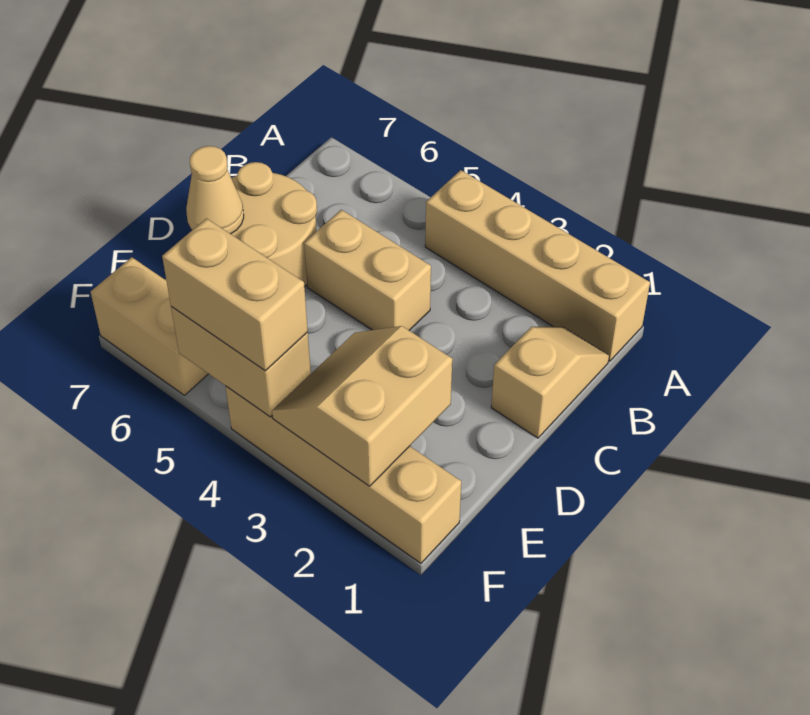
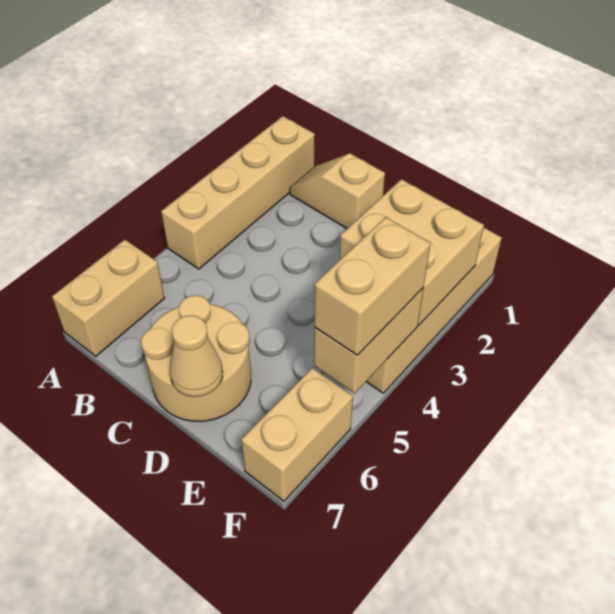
tan brick C4:C5 level 1 -> tan brick A6:A7 level 1
tan slope E2:F3 level 2 top 2 -> tan brick E2:F3 level 2

